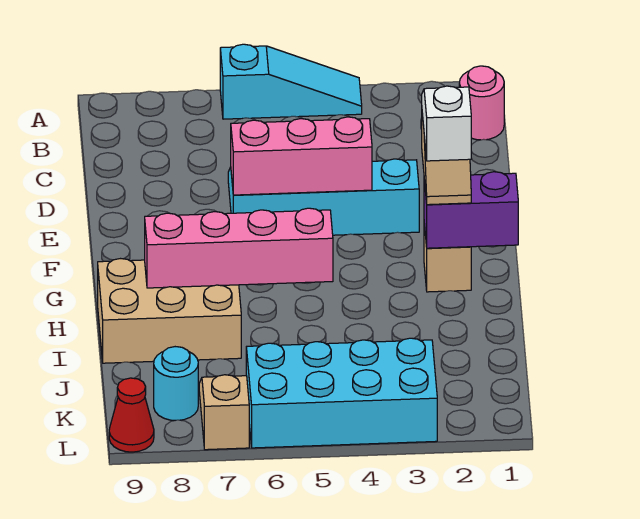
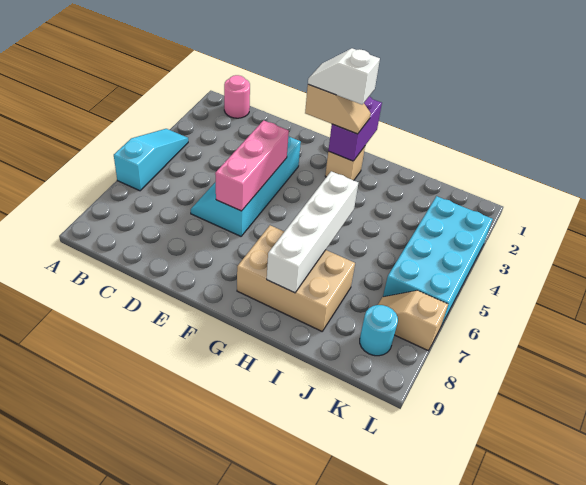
pink brick H5:H8 level 2 -> white brick H5:H8 level 2
tan brick H7:I9 level 1 -> tan brick G7:I8 level 1
red cone L9 level 1 -> none

